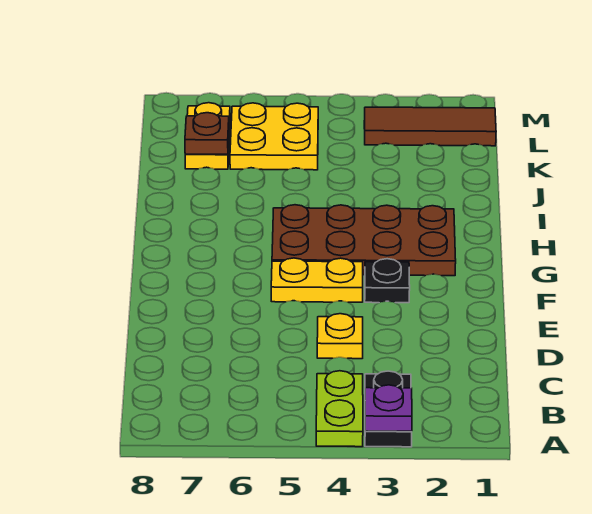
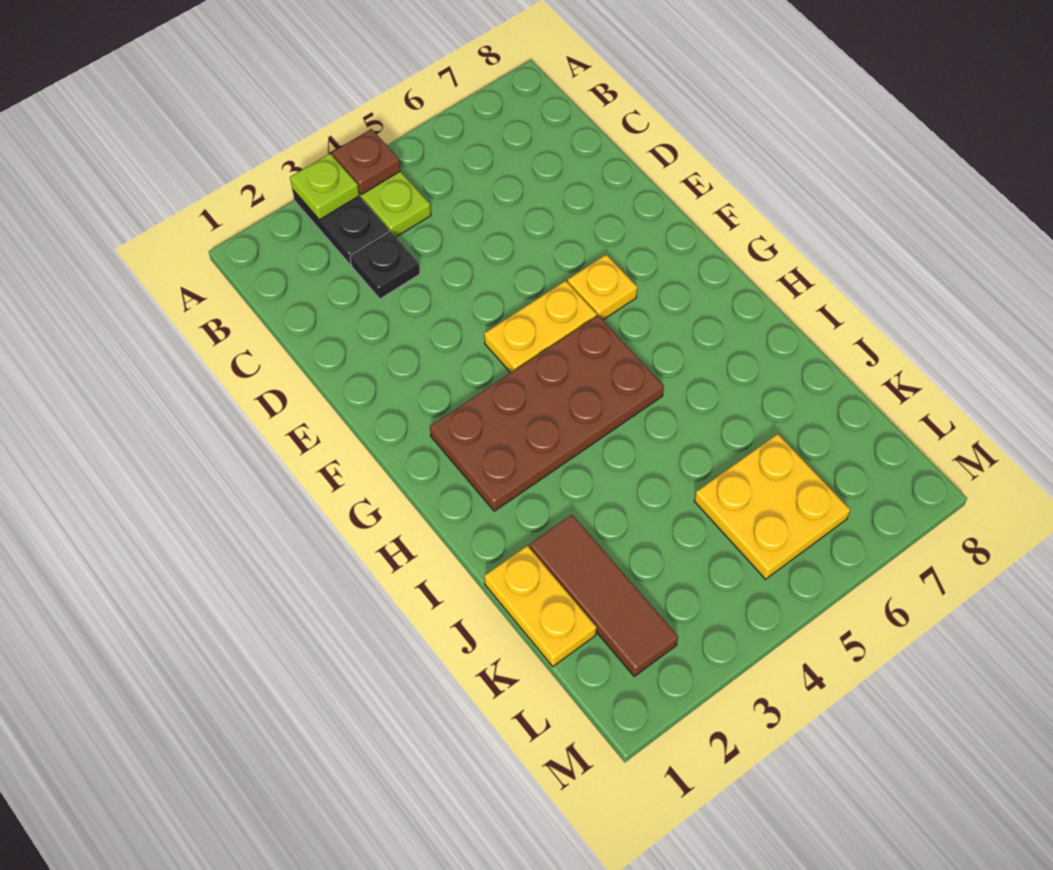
purple plate A3 level 2 -> lime plate A3 level 2
yellow plate D4 level 1 -> yellow plate F6 level 1
black plate F3 level 1 -> black plate C3 level 1
yellow plate K7:L7 level 1 -> yellow plate J1:K1 level 1
brown plate K7 level 2 -> brown plate A4 level 2
brown tile L1:L3 level 1 -> brown tile J2:L2 level 1

